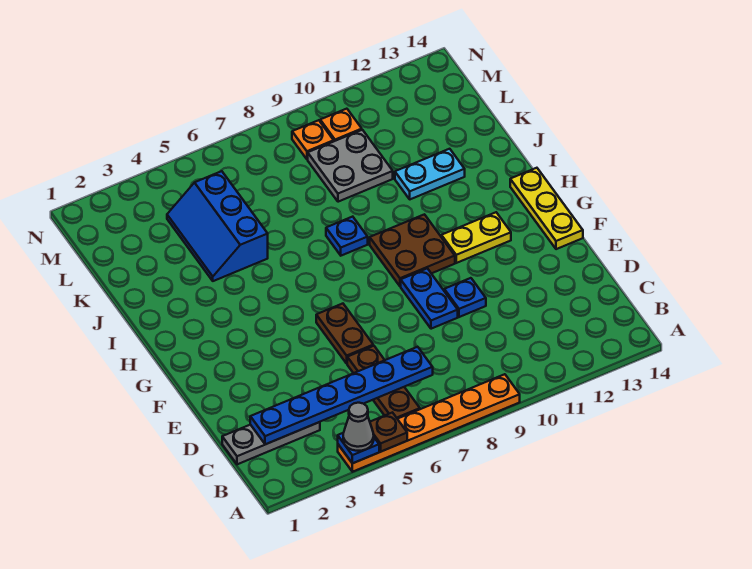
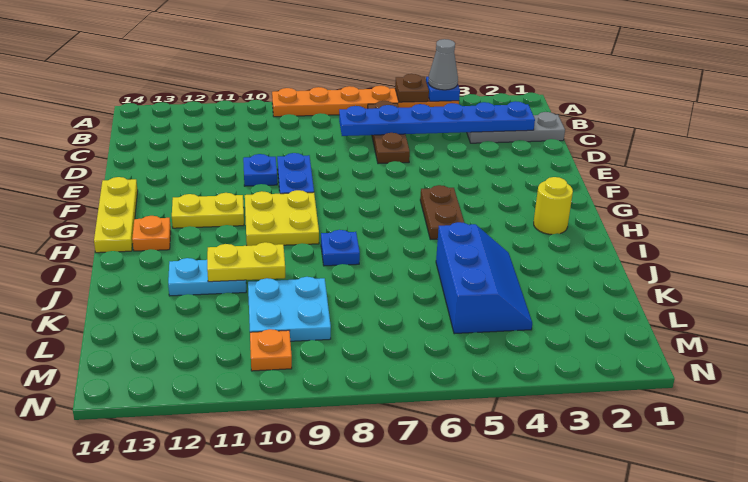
brown plate E6:F6 level 1 -> brown plate G5:H5 level 1
brown plate G9:H10 level 1 -> yellow plate G9:H10 level 1
none -> yellow round brick H2 level 1
none -> yellow plate J10:J11 level 2
grey plate K9:L10 level 1 -> cyan plate K9:L10 level 1
orange plate M9 level 1 -> orange plate H13 level 1

